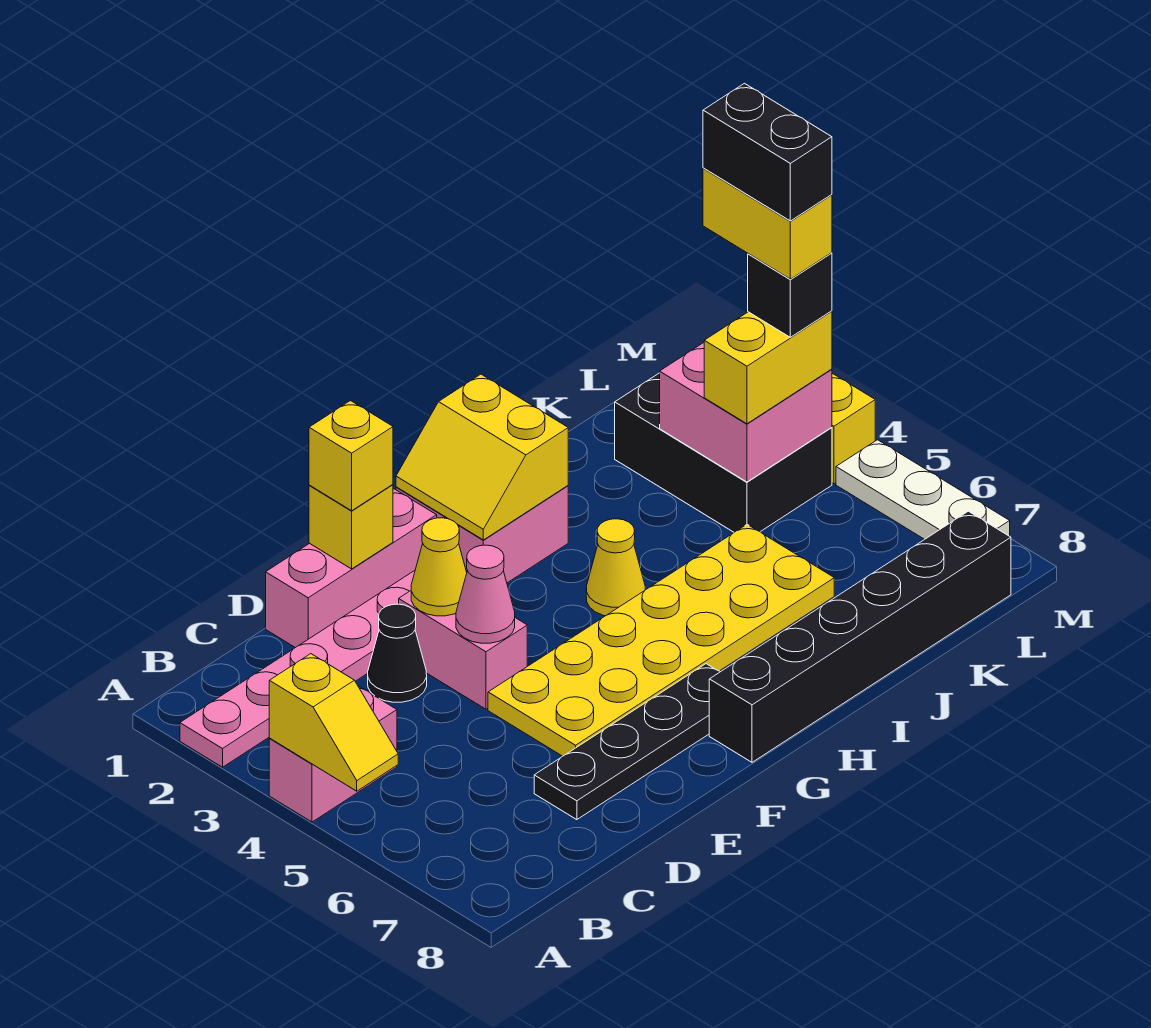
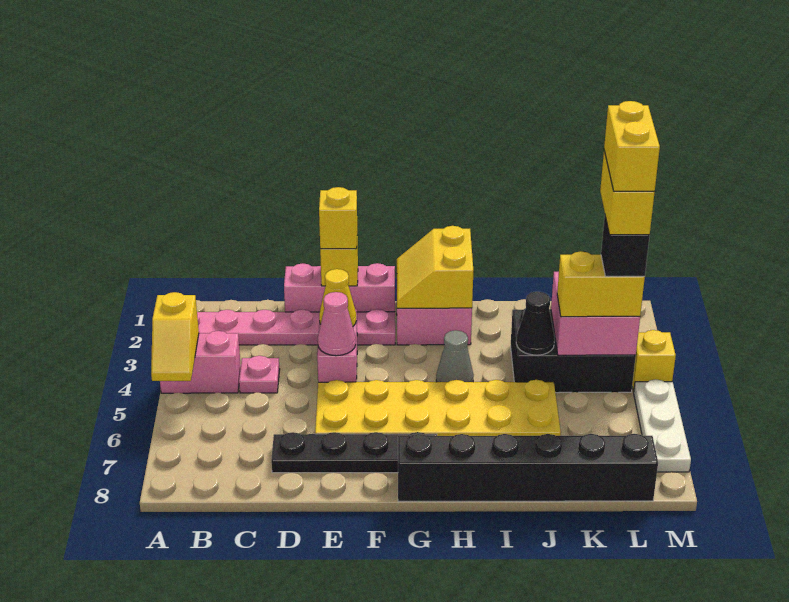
none -> pink plate C4 level 1
black cone D3 level 1 -> black cone J4 level 2
yellow cone H4 level 1 -> grey cone H4 level 1
black brick K2:L4 level 1 -> black brick J3:L4 level 1
black brick L3:L4 level 6 -> yellow brick L3:L4 level 6

